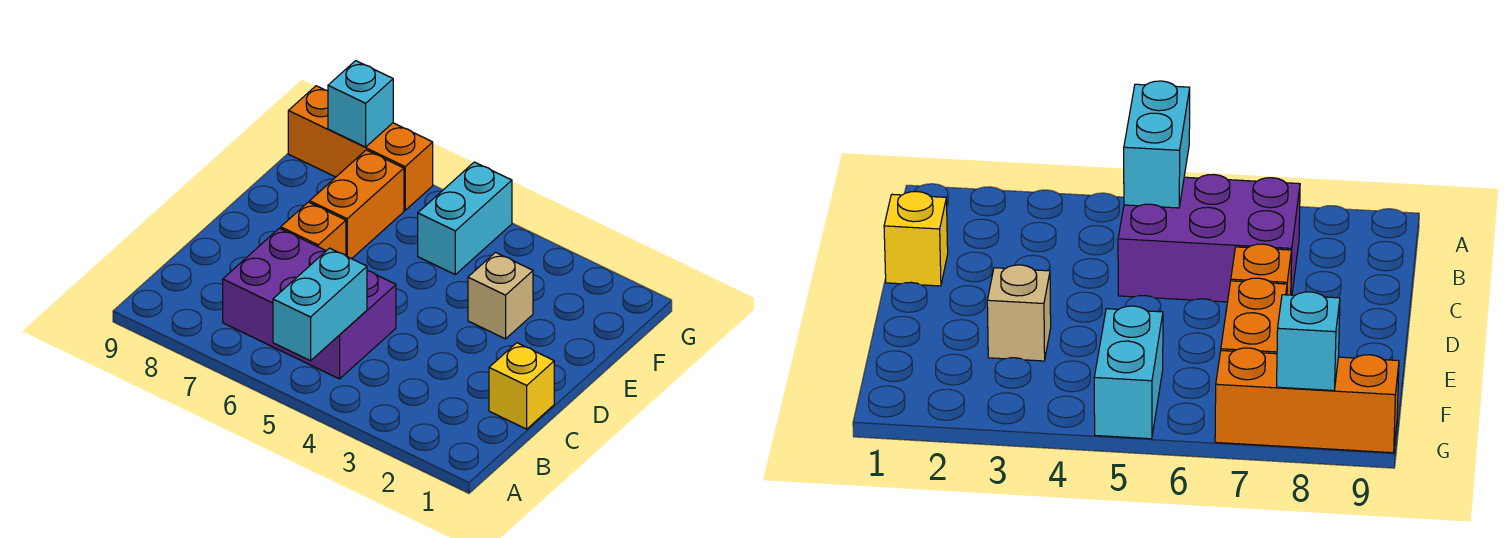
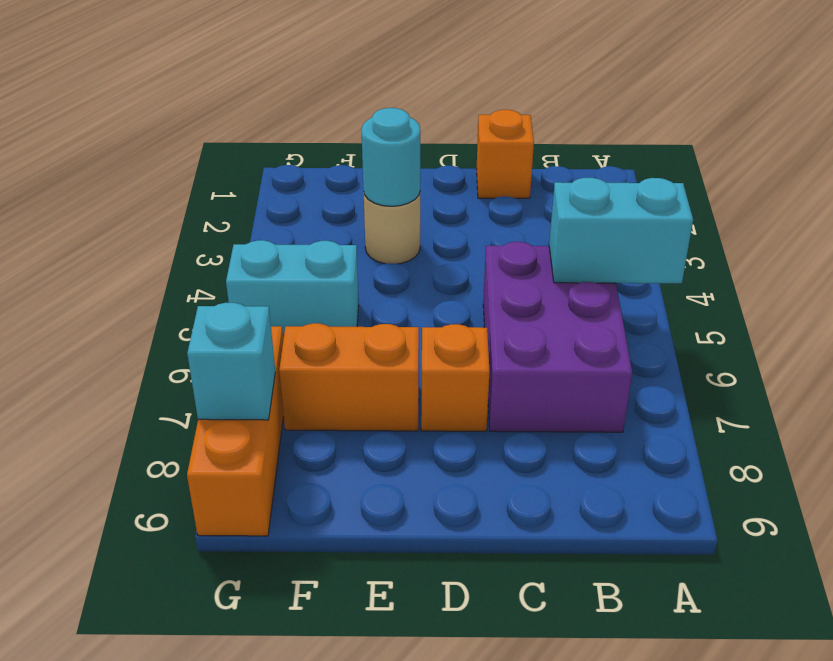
yellow brick C1 level 1 -> orange brick C1 level 1
tan brick E3 level 1 -> tan round brick E3 level 1
none -> cyan round brick E3 level 2

